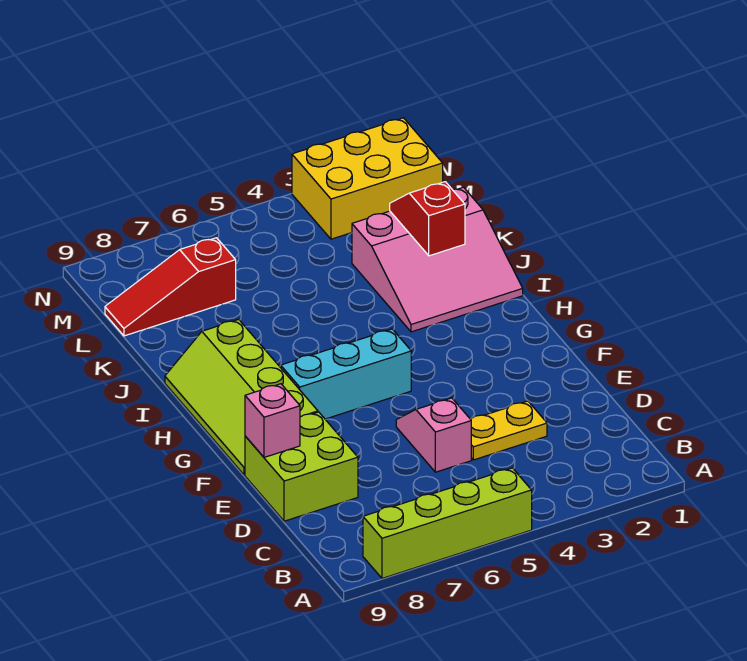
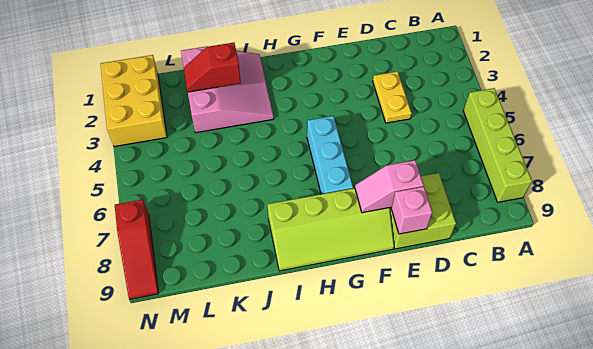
pink slope D5:E5 level 1 top D -> pink slope E8:F8 level 2 top E
red slope L7:L9 level 1 top 7 -> red slope N7:N9 level 1 top 7

